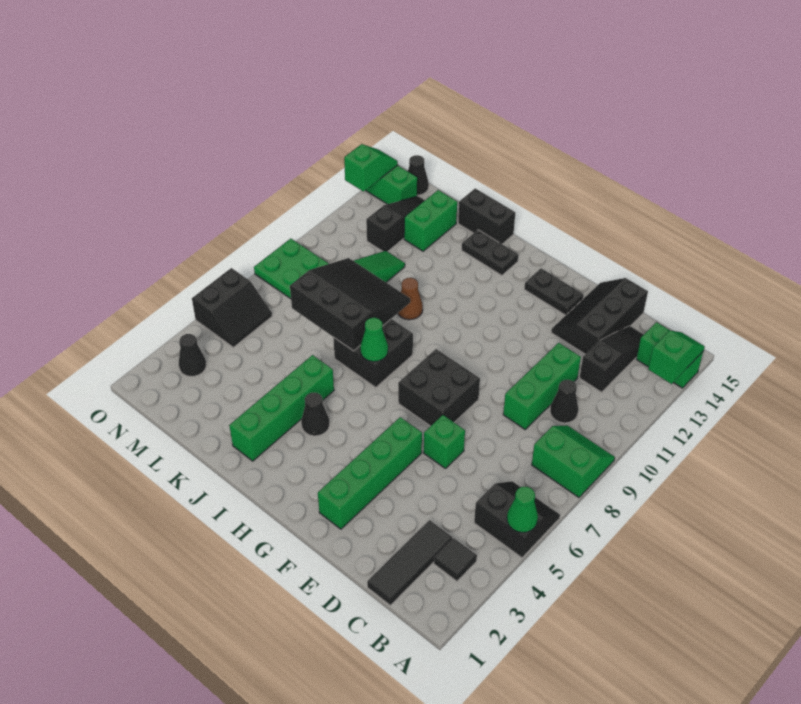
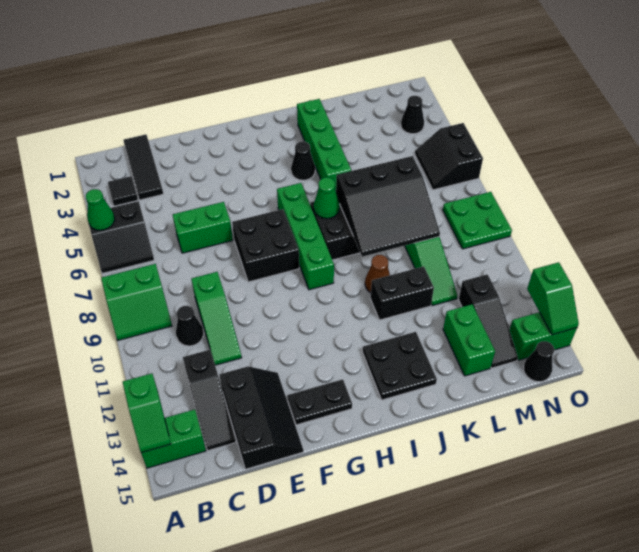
green brick D9:D11 level 1 -> green slope D9:D11 level 1 top 9
green brick E6 level 1 -> green brick D6:E6 level 1
green brick F2:F5 level 1 -> green brick H6:H9 level 1
black plate I14:J14 level 1 -> black plate I13:J14 level 1
black brick J15:K15 level 1 -> black brick J11:K11 level 1

